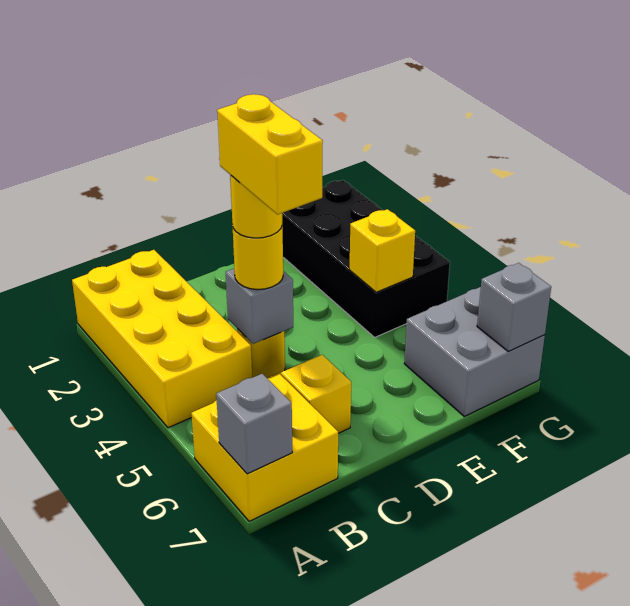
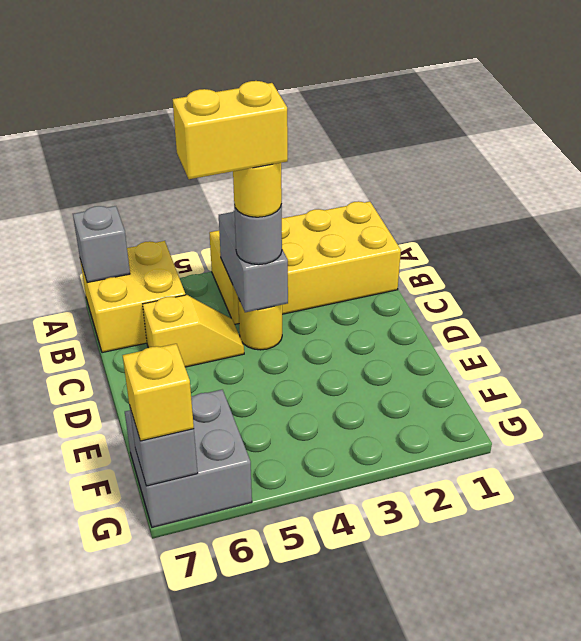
grey brick C4 level 2 -> grey brick B4:C4 level 2
yellow round brick C4 level 3 -> grey round brick C4 level 3
black brick F1:G4 level 1 -> none
yellow brick F4 level 2 -> yellow brick G7 level 3

